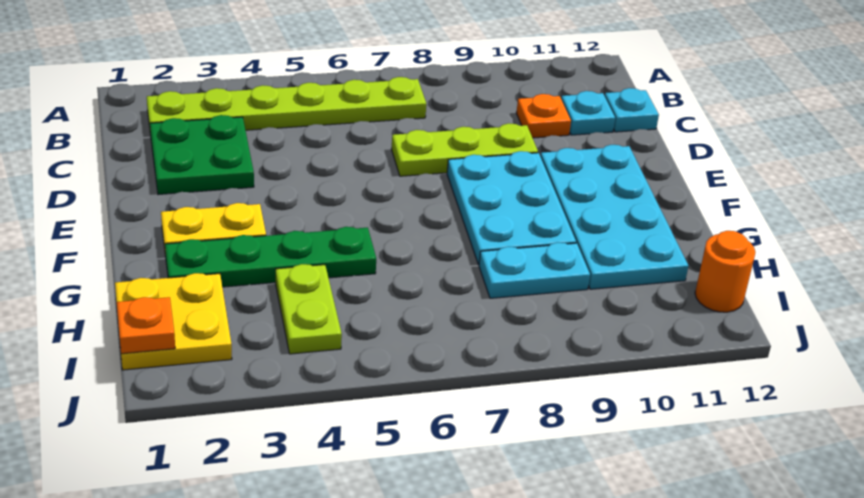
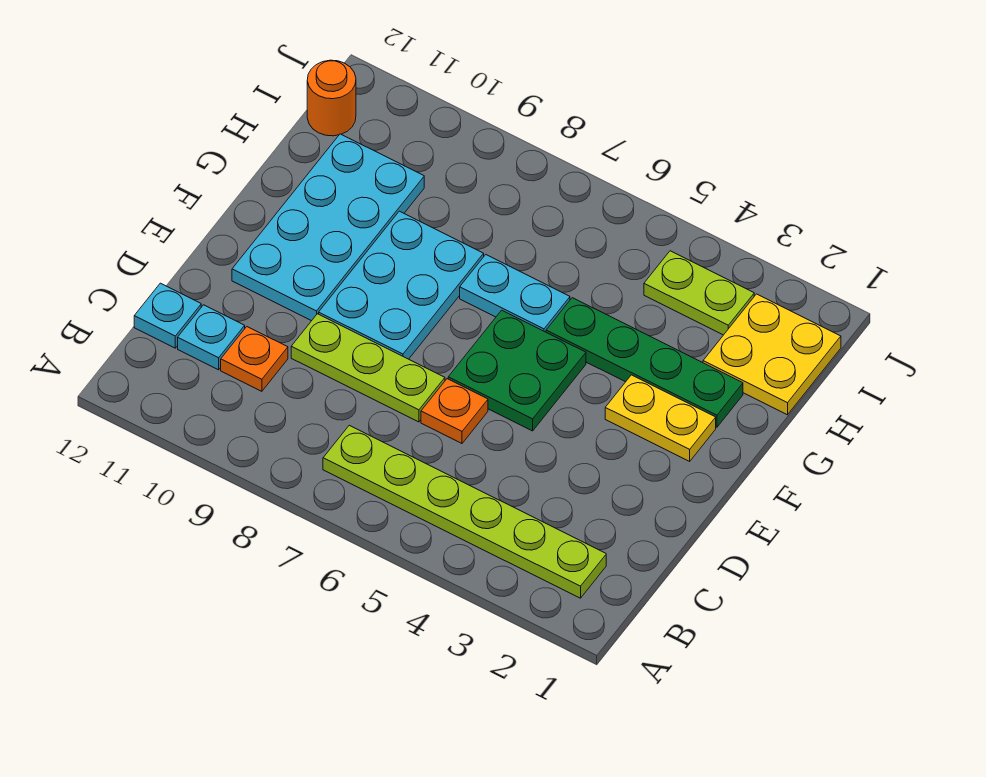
green plate C2:D3 level 1 -> green plate E5:F6 level 1
lime plate H4:I4 level 1 -> lime plate I3:I4 level 1
cyan plate H8:H9 level 1 -> cyan plate G6:G7 level 1
orange plate I1 level 2 -> orange plate D6 level 1

